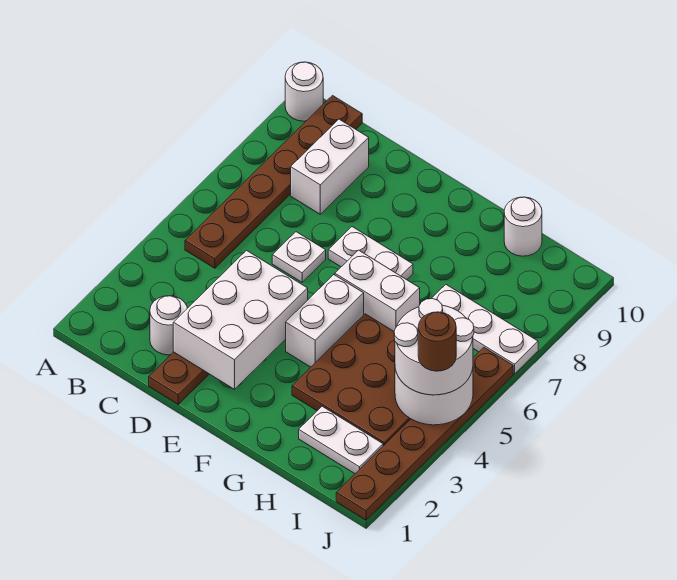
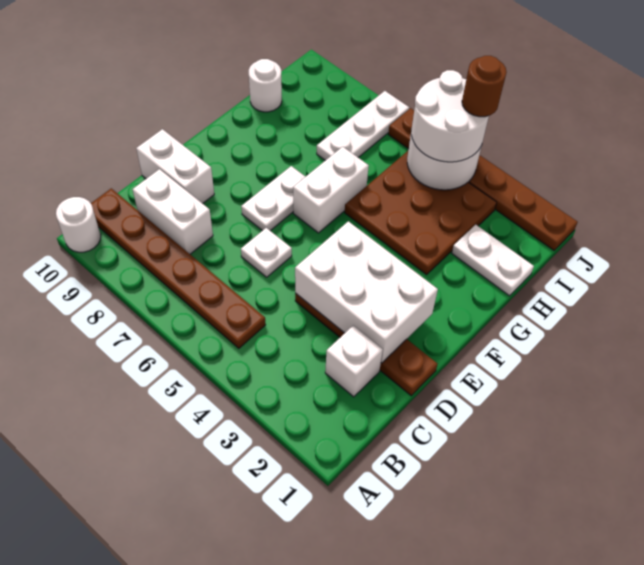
white round brick C2 level 1 -> white brick C2 level 1
white brick F4:F5 level 1 -> white brick D9:D10 level 1
white plate H2:I2 level 1 -> white plate H1:H2 level 1

